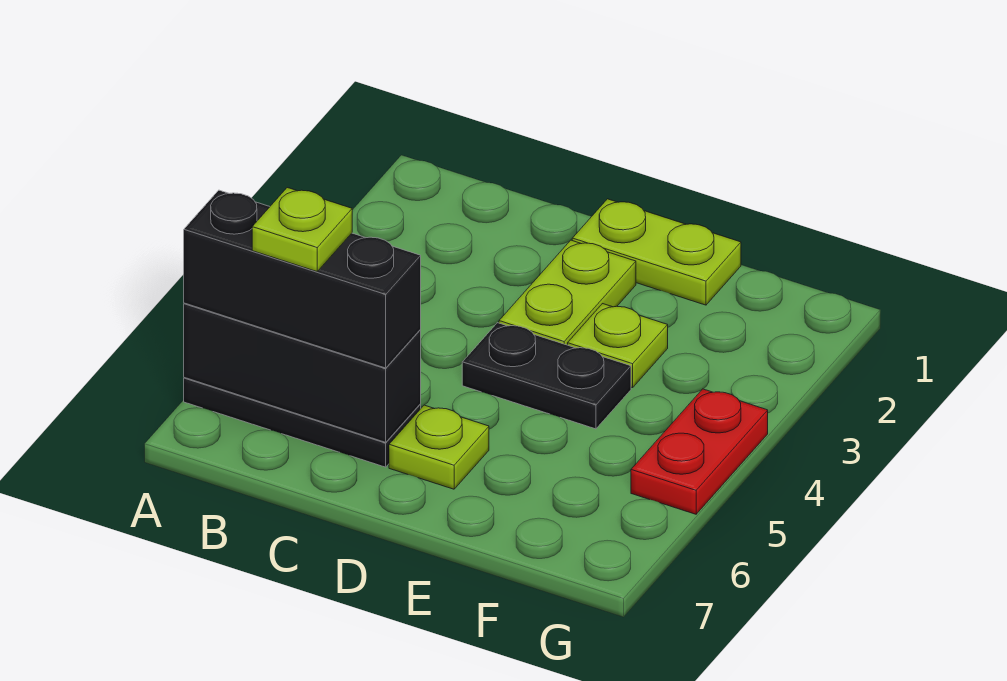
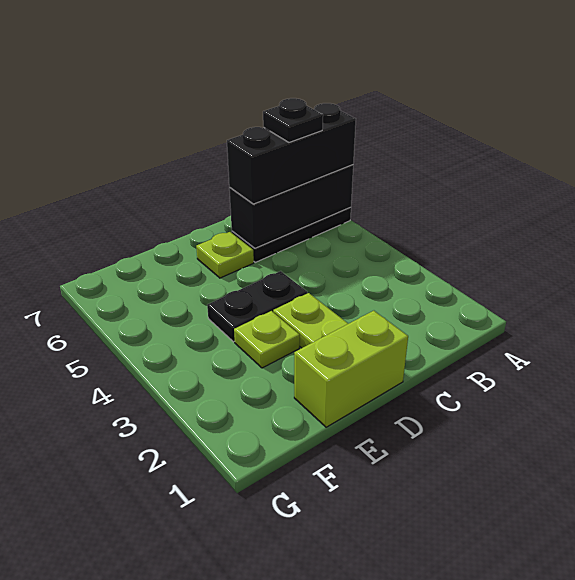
lime plate B6 level 4 -> black plate B6 level 4
lime plate D1:E1 level 1 -> lime brick D1:E1 level 1
red plate G4:G5 level 1 -> none

